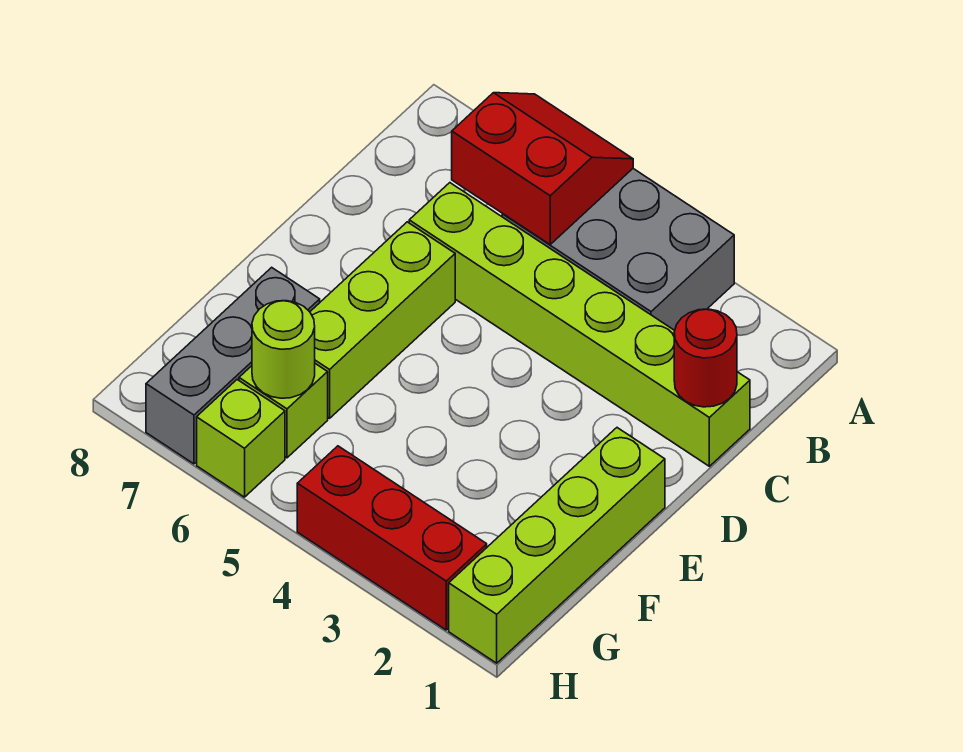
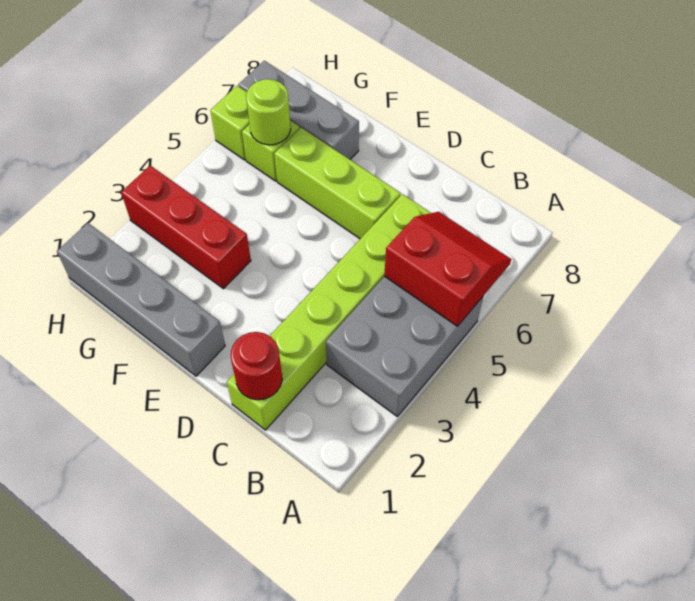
red slope A5:B6 level 2 top B -> red slope A5:B6 level 2 top 5
lime brick E1:H1 level 1 -> grey brick E1:H1 level 1
red brick H2:H4 level 1 -> red brick F3:H3 level 1

